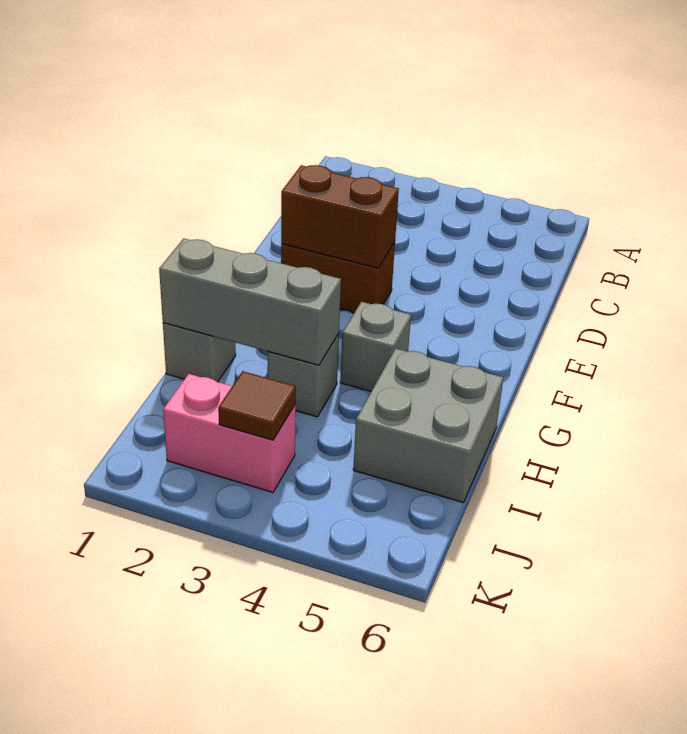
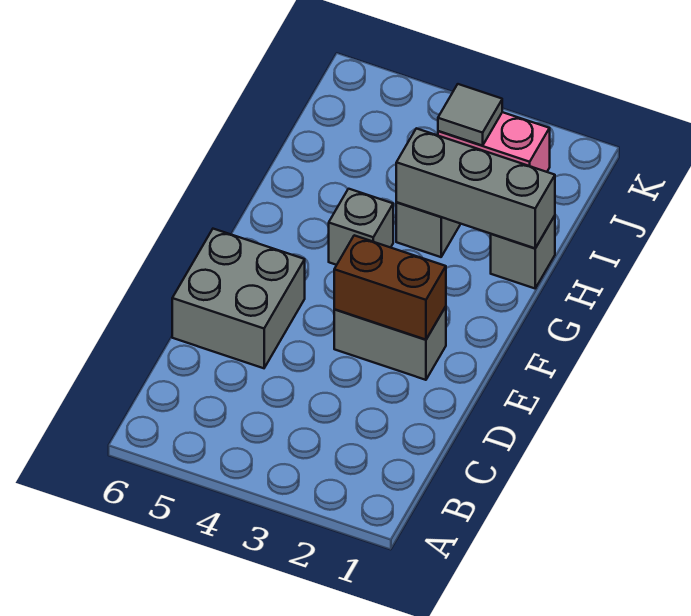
brown brick E2:E3 level 1 -> grey brick E2:E3 level 1
grey brick H5:I6 level 1 -> grey brick D5:E6 level 1
brown tile J3 level 2 -> grey tile J3 level 2

